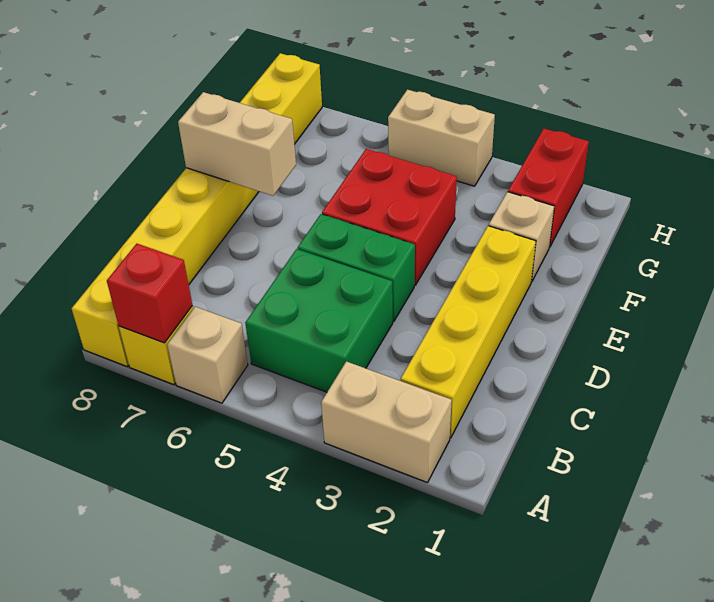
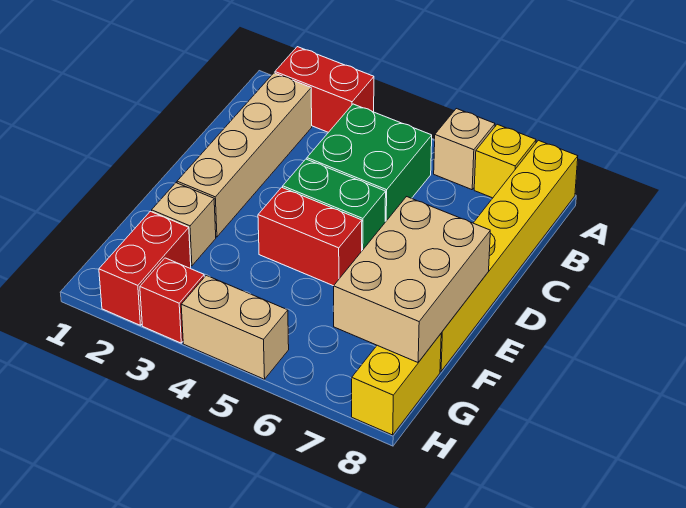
tan brick A2:A3 level 1 -> red brick A2:A3 level 1
red brick A7 level 2 -> red brick H3 level 1
yellow brick B2:E2 level 1 -> tan brick B2:E2 level 1
red brick E4:F5 level 1 -> red brick E4:E5 level 1
tan brick E7:E8 level 2 -> tan brick E7:G8 level 2

